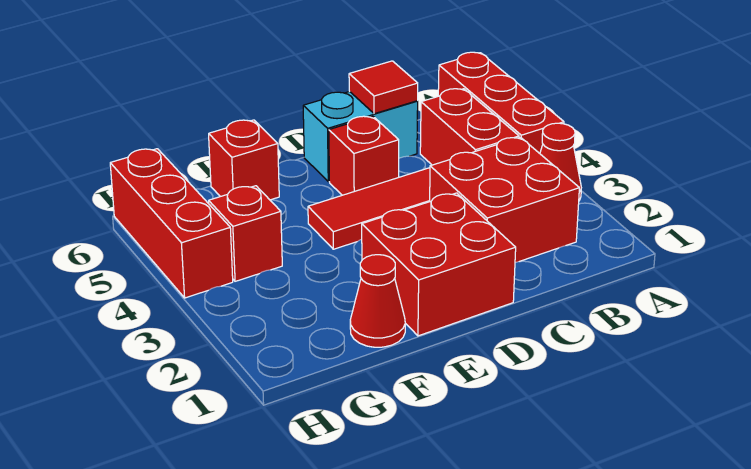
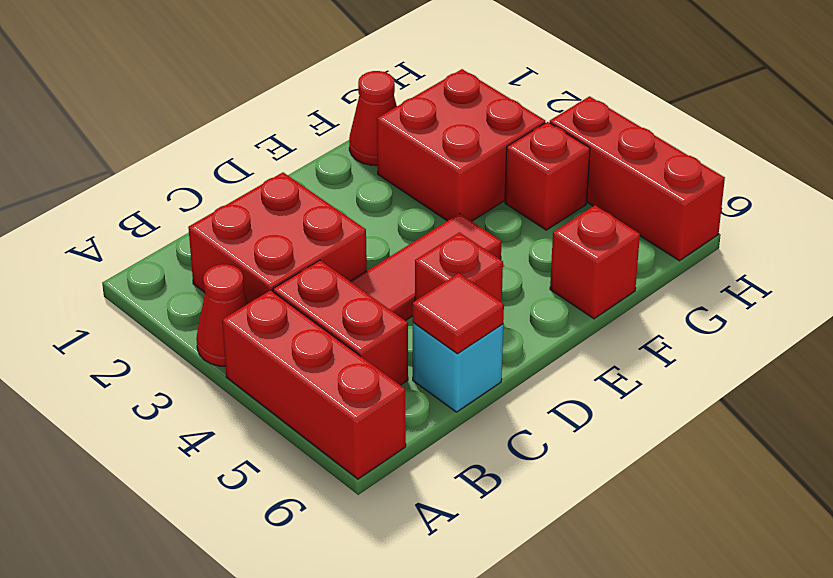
cyan brick C6:D6 level 1 -> cyan brick C6 level 1
red brick D1:E2 level 1 -> red brick F2:G3 level 1

